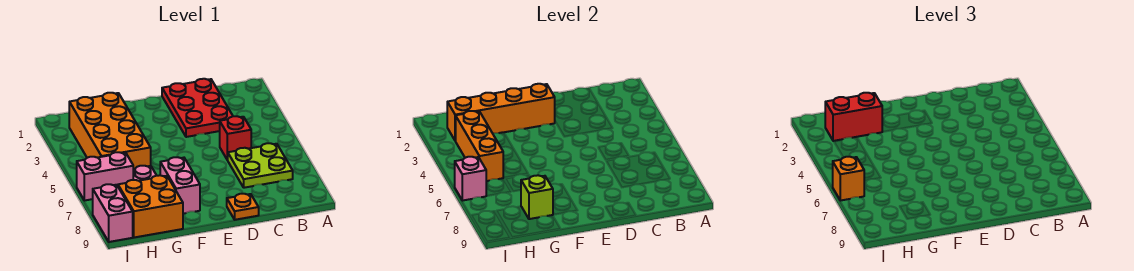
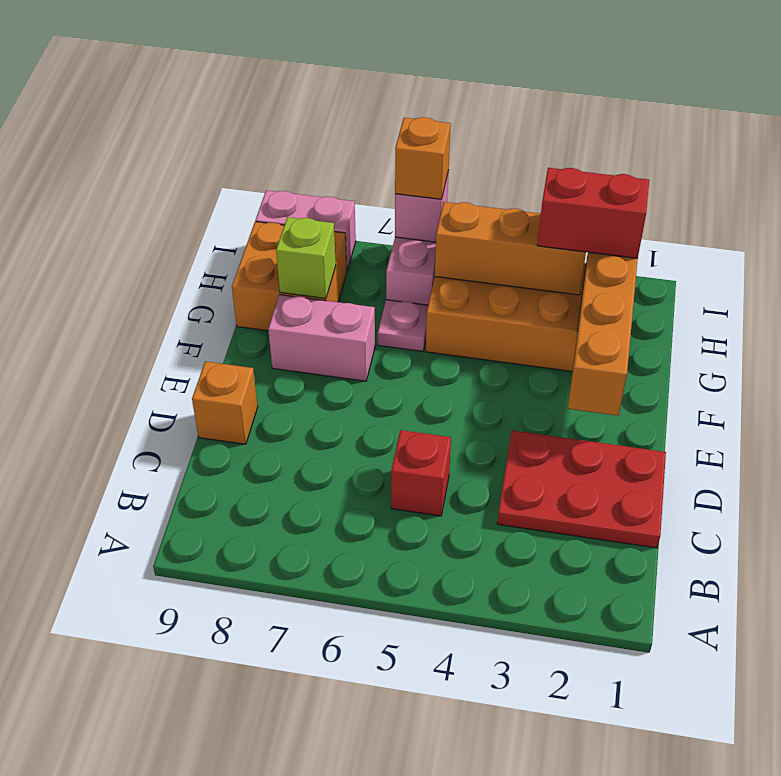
lime plate B6:C7 level 1 -> none
orange plate D9 level 1 -> orange brick D9 level 1
red brick G2:H2 level 3 -> red brick H2:H3 level 3

